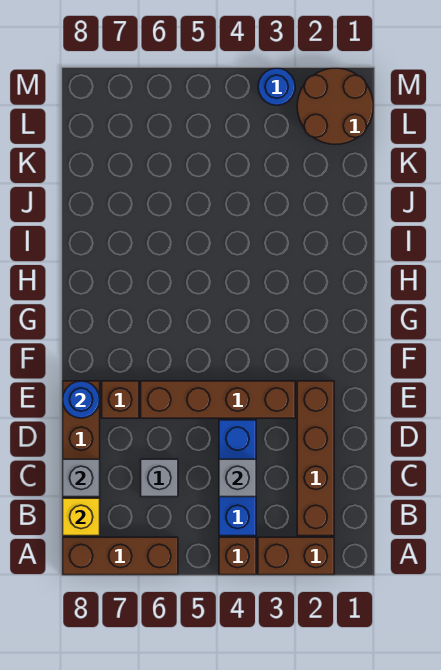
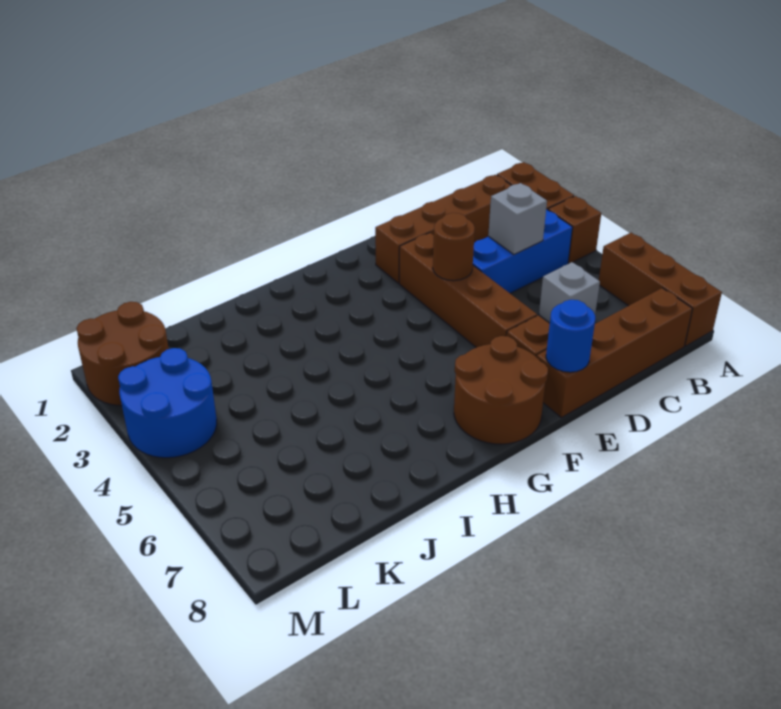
yellow brick B8 level 2 -> none
grey brick C8 level 2 -> none
none -> brown round brick E4 level 2
none -> brown round brick F7:G8 level 1
blue round brick M3 level 1 -> blue round brick L3:M4 level 1

